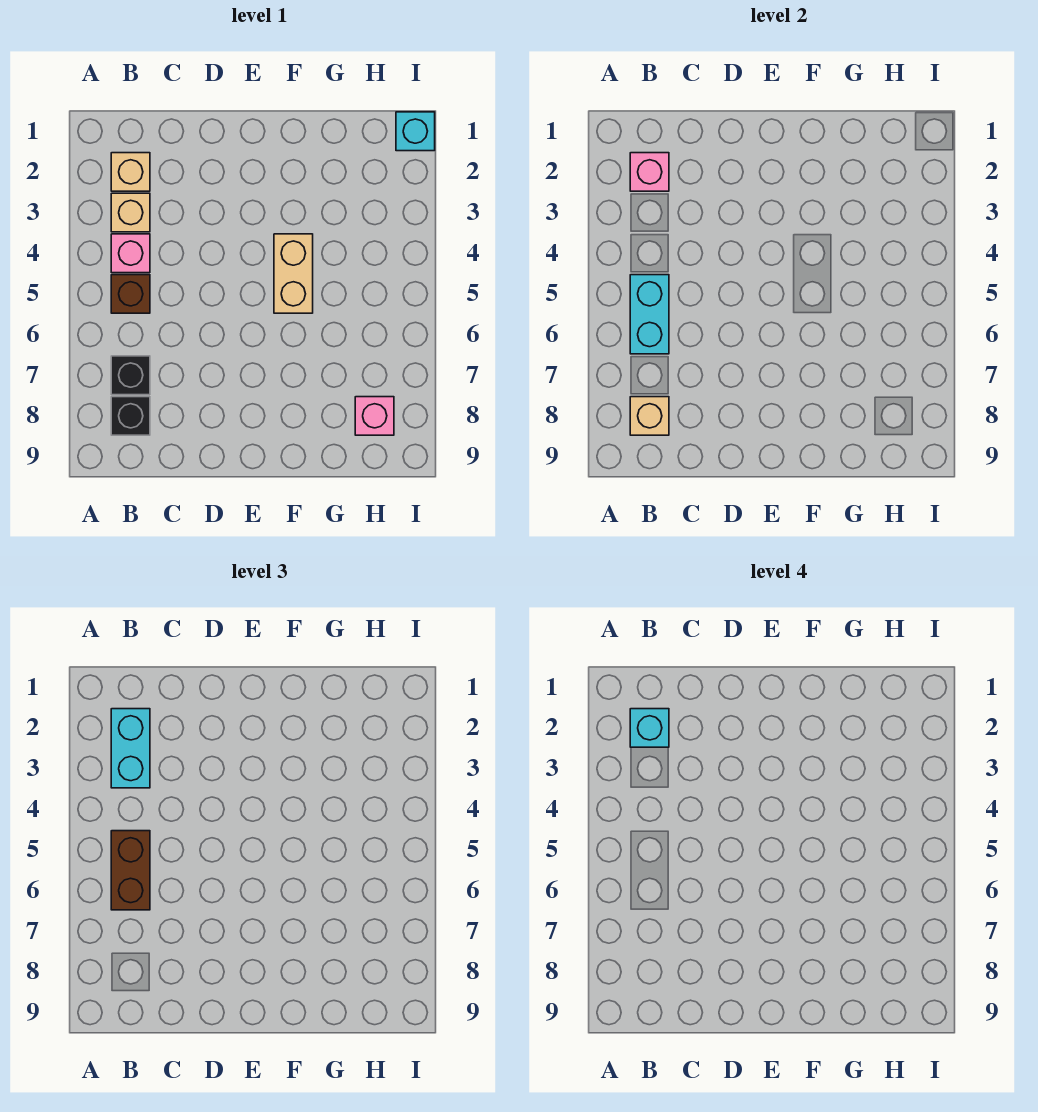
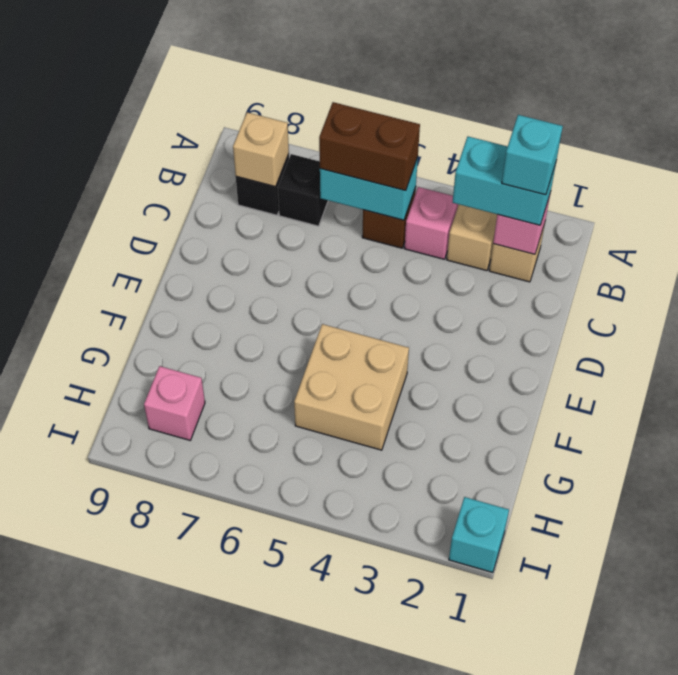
tan brick F4:F5 level 1 -> tan brick F4:G5 level 1

